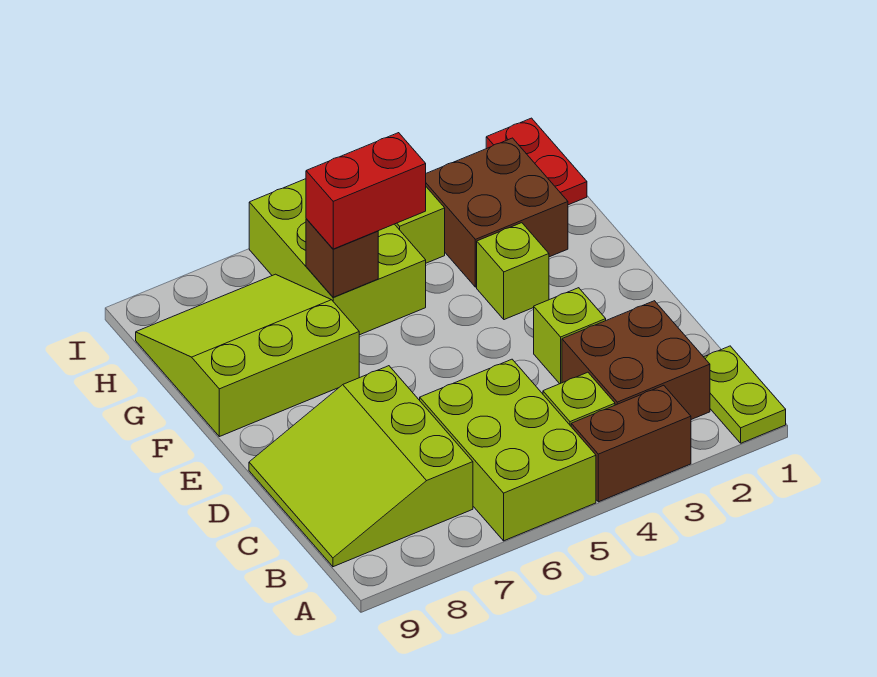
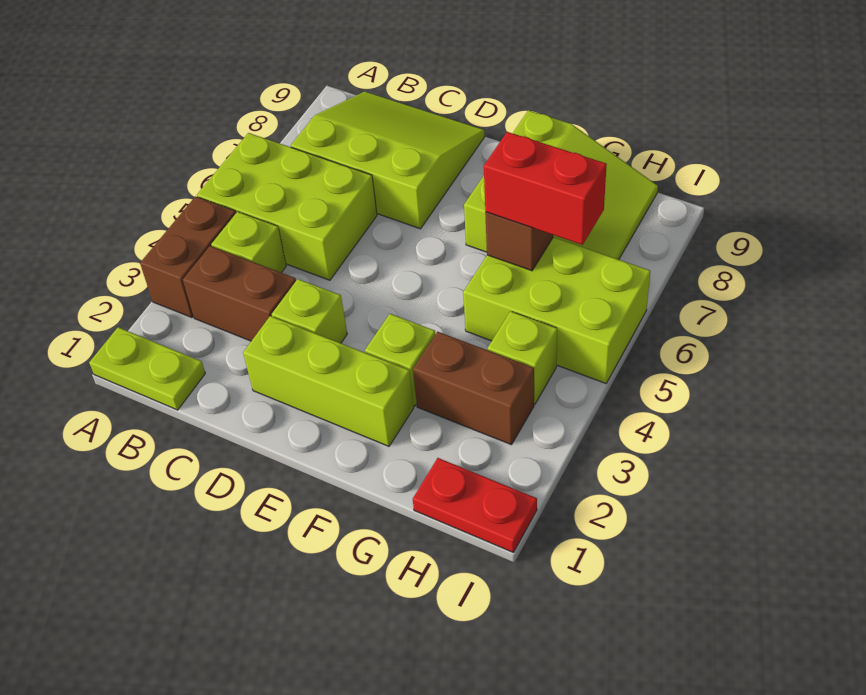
brown brick B2:C3 level 1 -> brown brick B3:C3 level 1
none -> lime brick D2:F2 level 1
brown brick G2:H3 level 1 -> brown brick G3:H3 level 1
red brick G5:G6 level 3 -> red brick G6:H6 level 3

